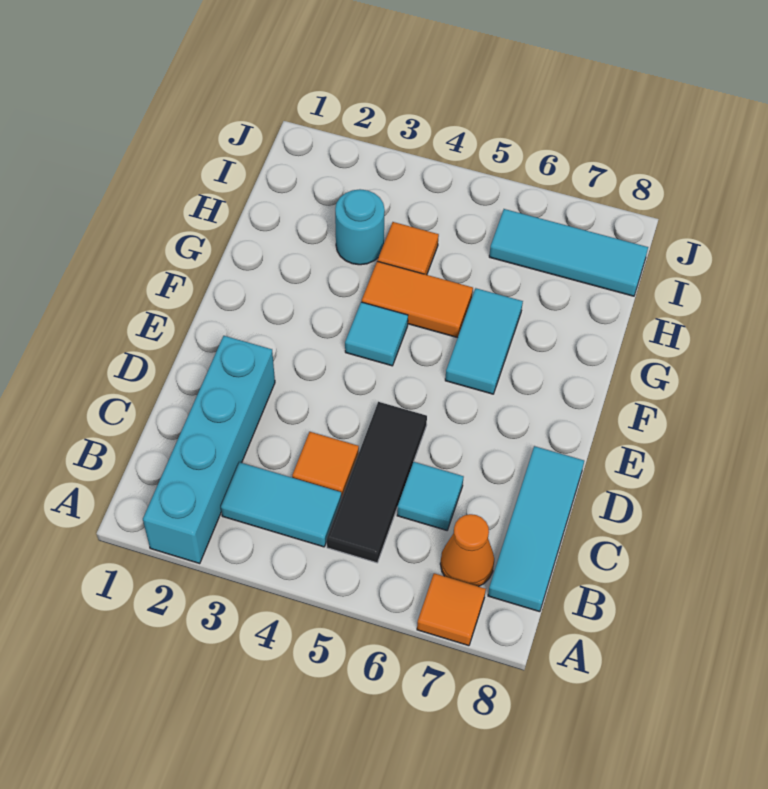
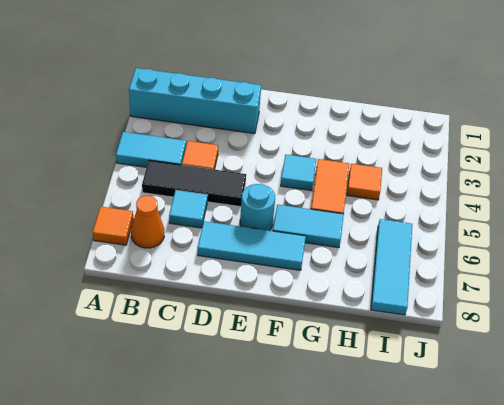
cyan tile B3:B4 level 1 -> cyan tile A4:B4 level 1
cyan tile B8:D8 level 1 -> cyan tile D7:F7 level 1
cyan round brick H3 level 1 -> cyan round brick E6 level 1

